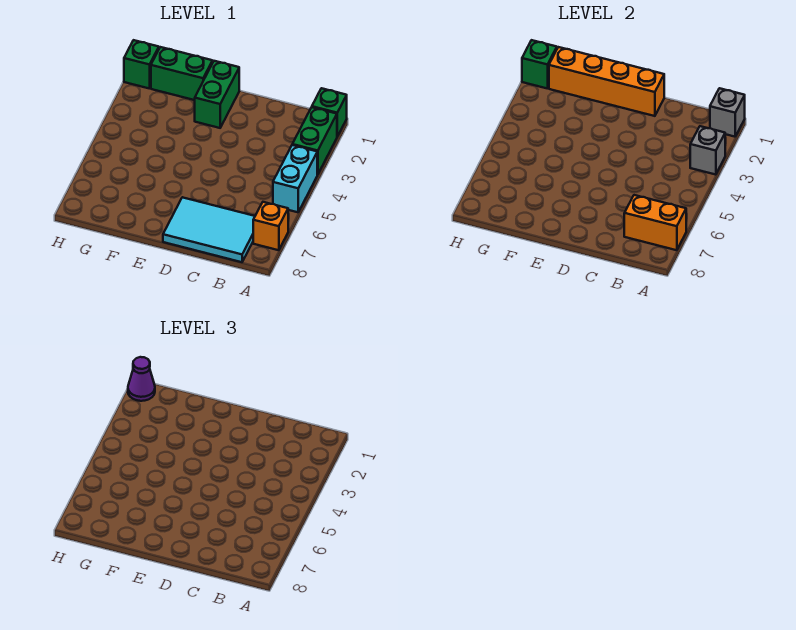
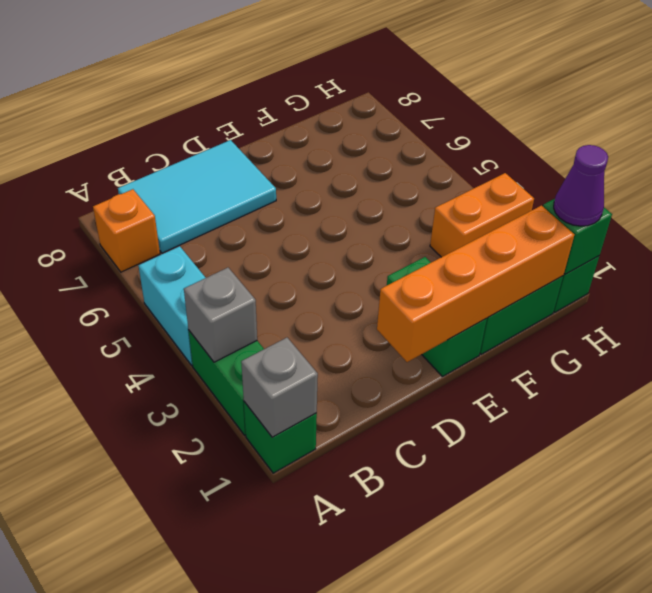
orange brick A7:B7 level 2 -> orange brick G3:H3 level 1

